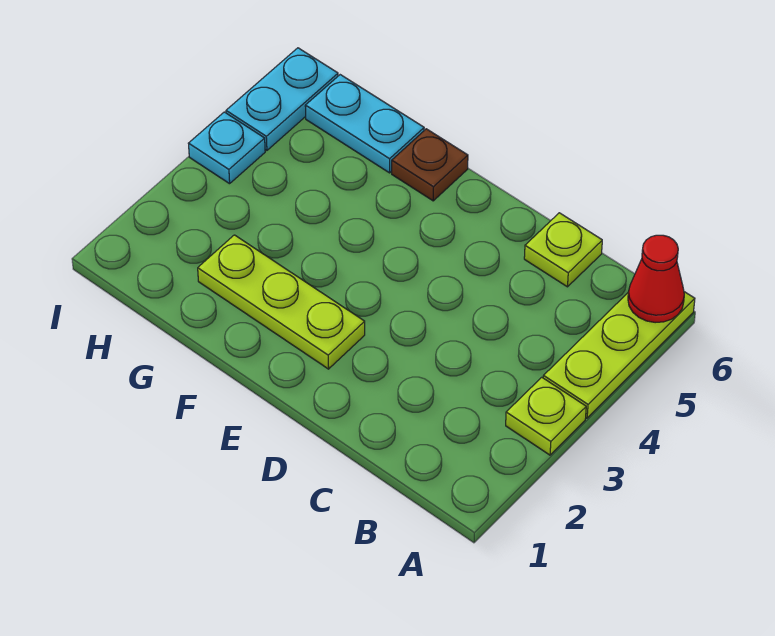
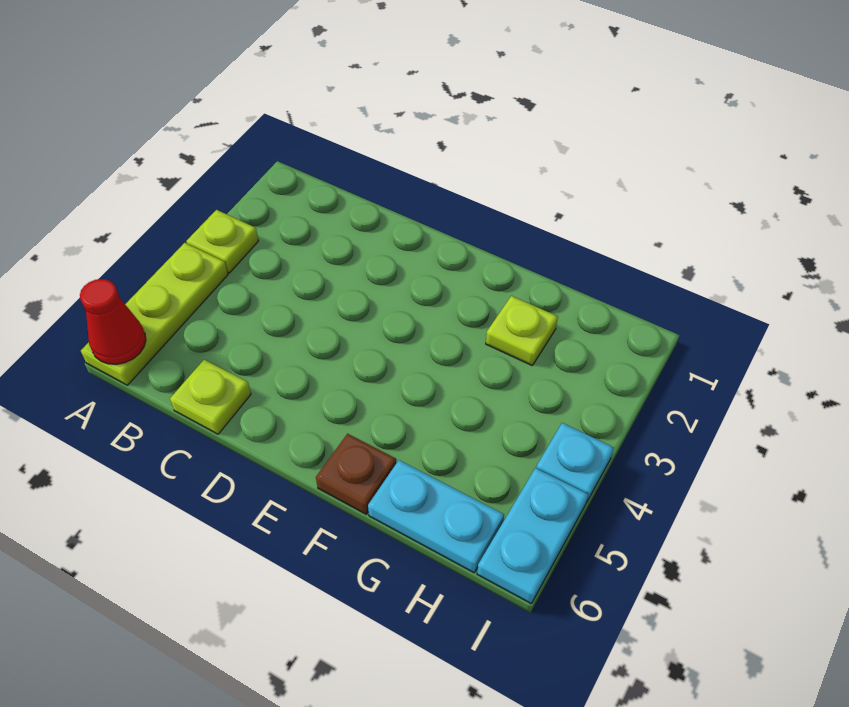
lime plate E2:G2 level 1 -> lime plate G2 level 1

